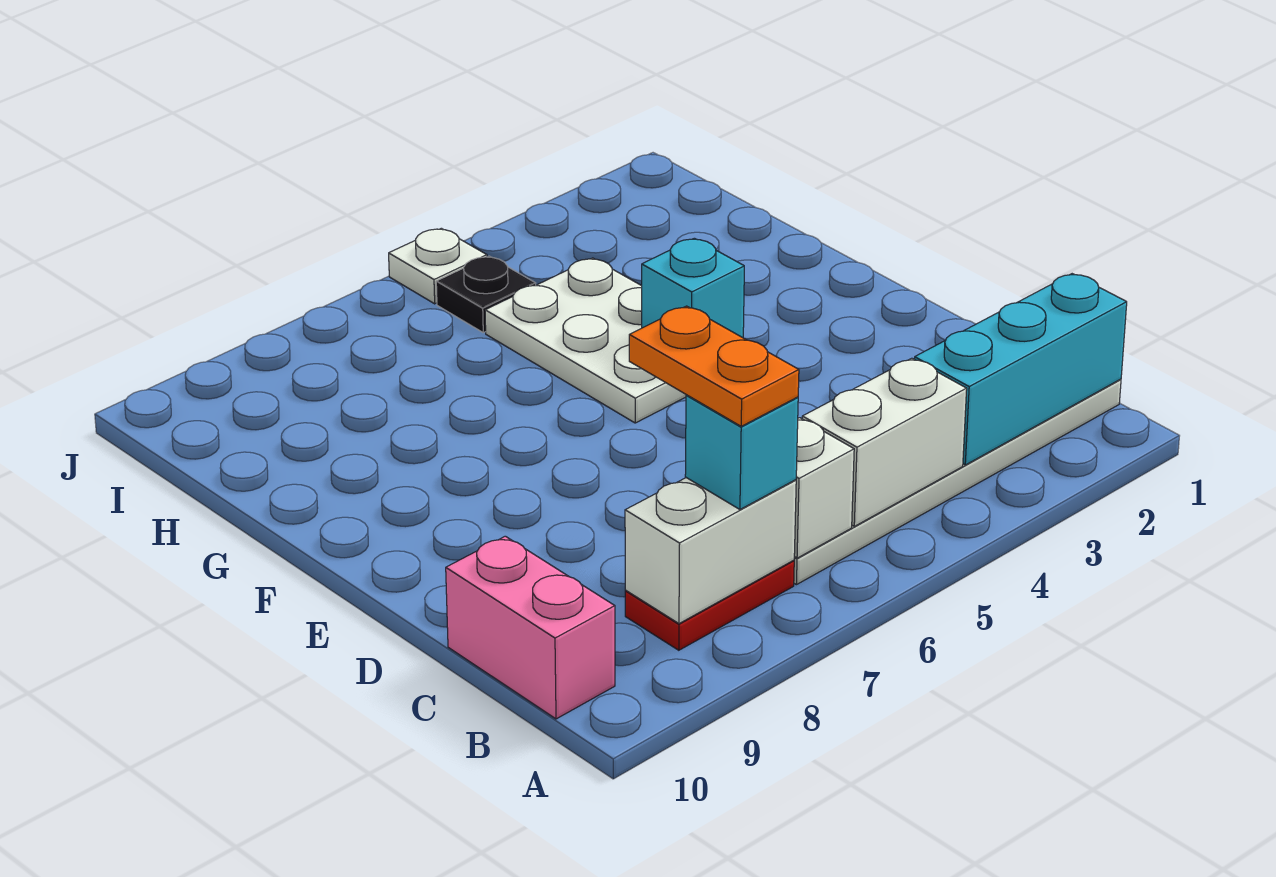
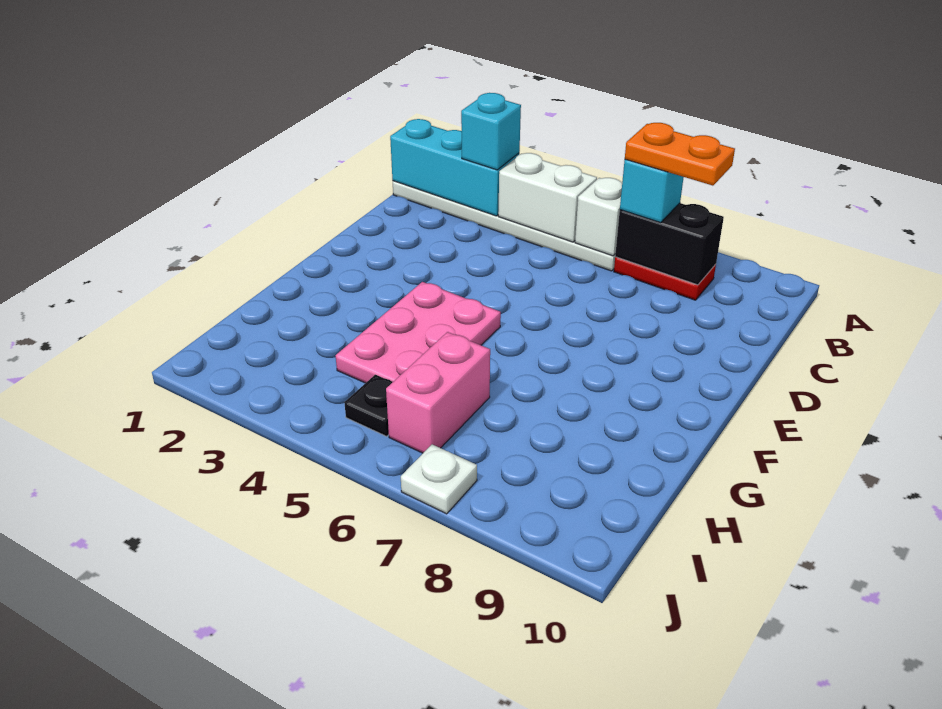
white brick B7:B8 level 2 -> black brick B7:B8 level 2
orange plate B7:C7 level 4 -> orange plate B7:B8 level 4
pink brick B10:C10 level 1 -> pink brick H6:I6 level 1
white plate F4:H5 level 1 -> pink plate F4:H5 level 1
cyan brick F4 level 2 -> cyan brick B3 level 3
white plate J5 level 1 -> white plate J7 level 1

